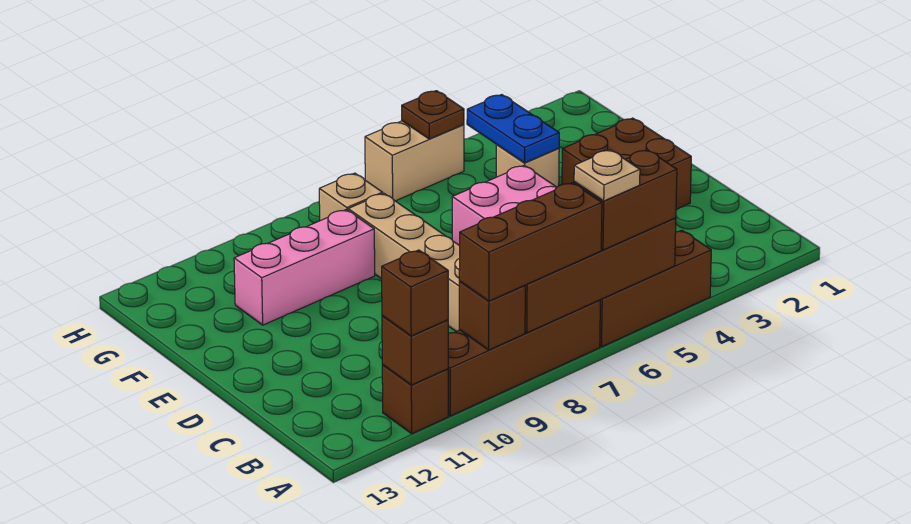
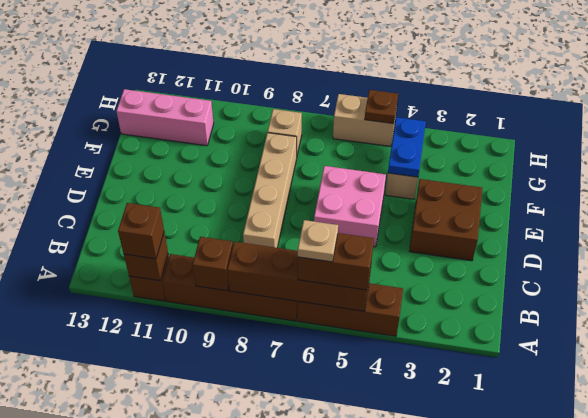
brown brick A7:A9 level 3 -> none
pink brick F9:F11 level 1 -> pink brick G11:G13 level 1

